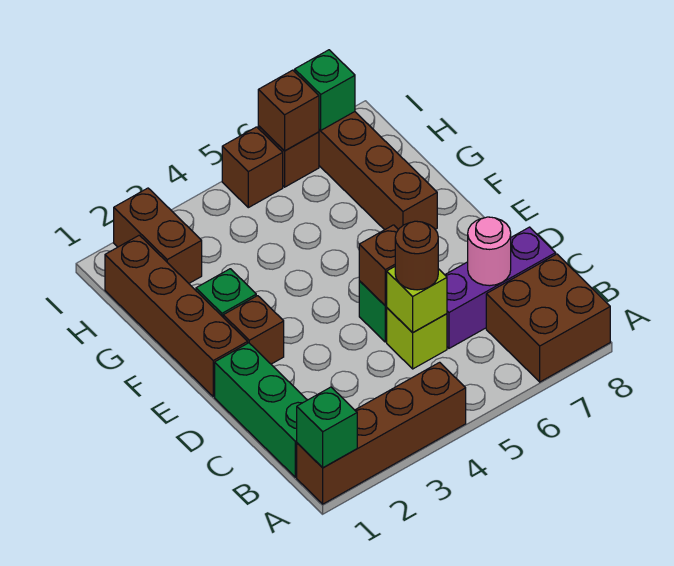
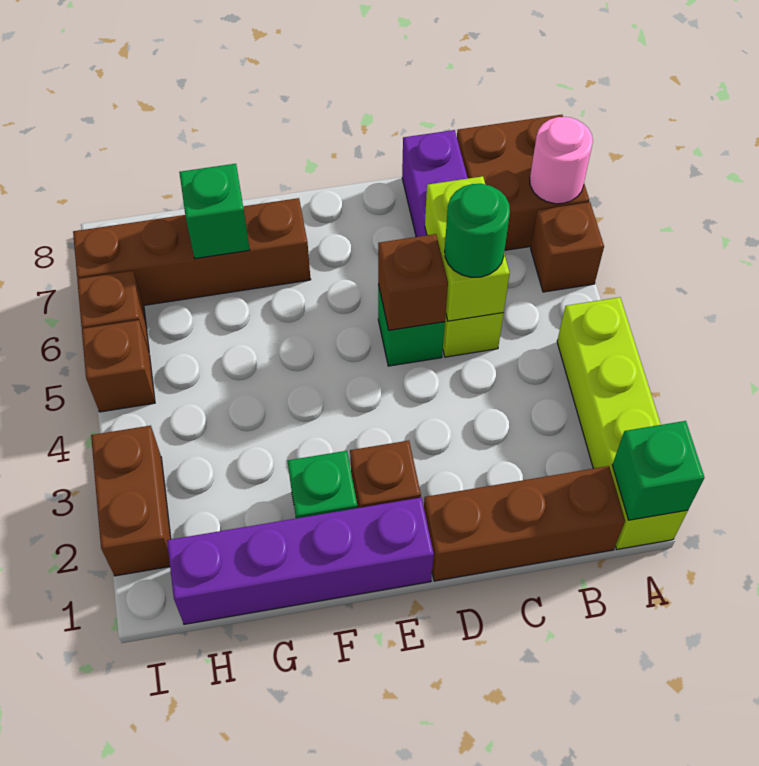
brown brick A1:A4 level 1 -> lime brick A1:A4 level 1
green brick B1:D1 level 1 -> brown brick B1:D1 level 1
lime brick C5 level 2 -> lime brick C5:C6 level 2
brown round brick C5 level 3 -> green round brick C5 level 3
pink round brick C7 level 2 -> pink round brick A7 level 2
brown brick E1:H1 level 1 -> purple brick E1:H1 level 1
brown brick H2:I2 level 1 -> brown brick I2:I3 level 1
brown brick I6 level 2 -> brown brick A6 level 1
green brick I7 level 2 -> green brick G7 level 2

